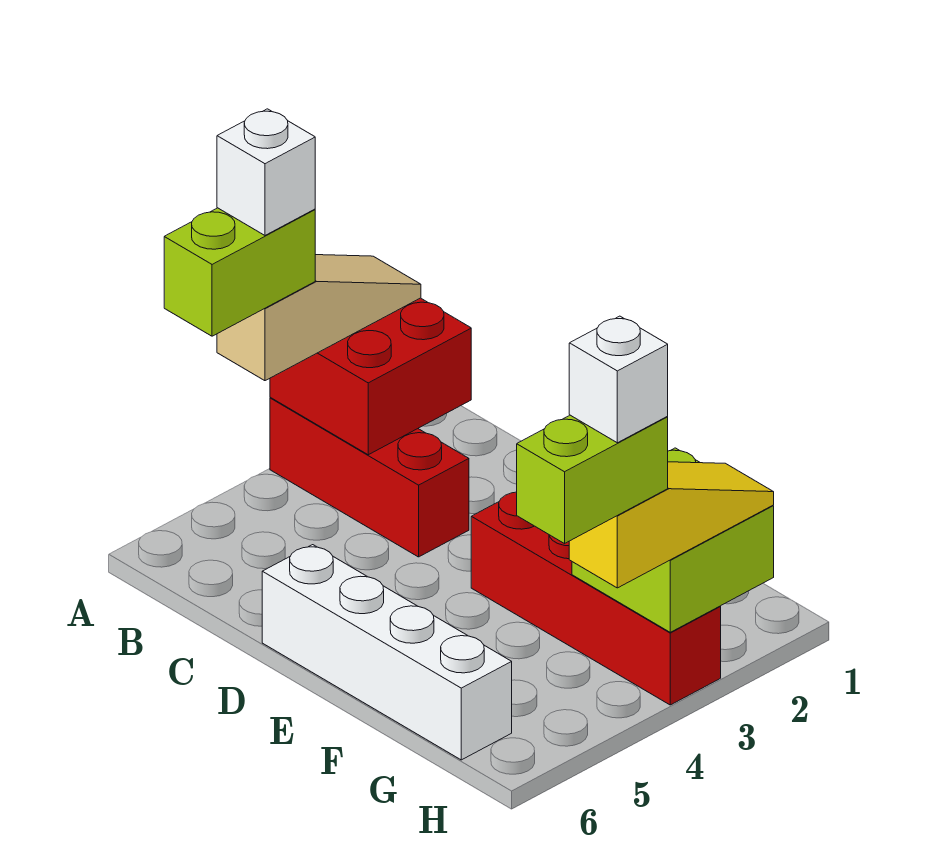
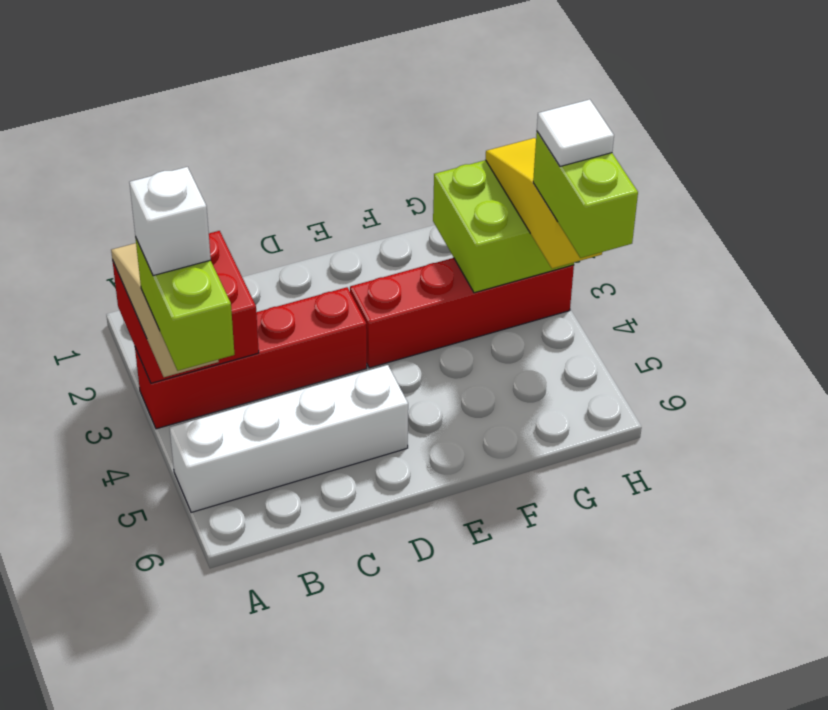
red brick A3:C3 level 1 -> red brick A3:D3 level 1
white brick D6:G6 level 1 -> white brick A5:D5 level 1
white brick H4 level 5 -> white tile H4 level 5

